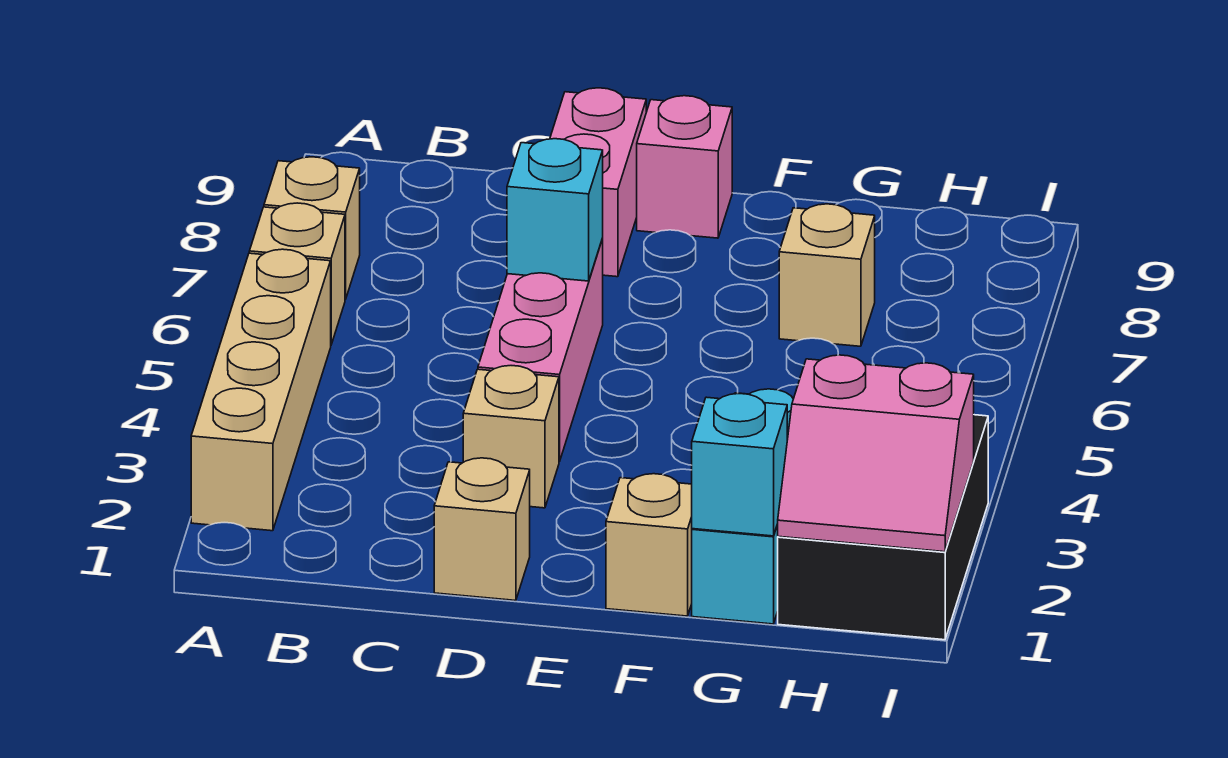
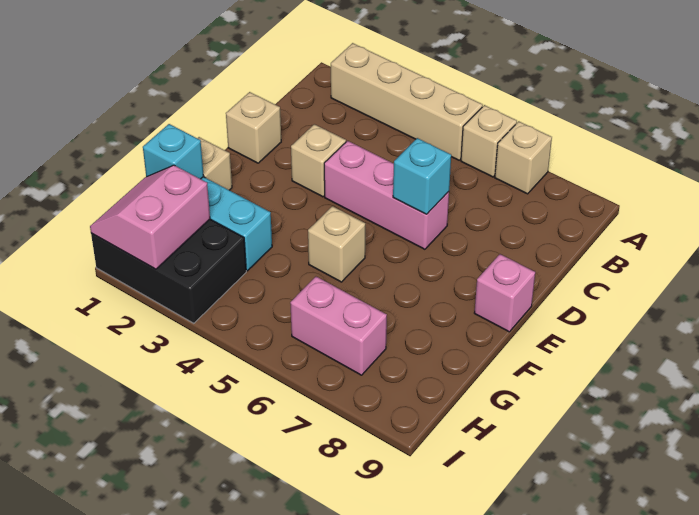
pink brick D8:D9 level 1 -> pink brick H6:H7 level 1
tan brick G7 level 1 -> tan brick F5 level 1

